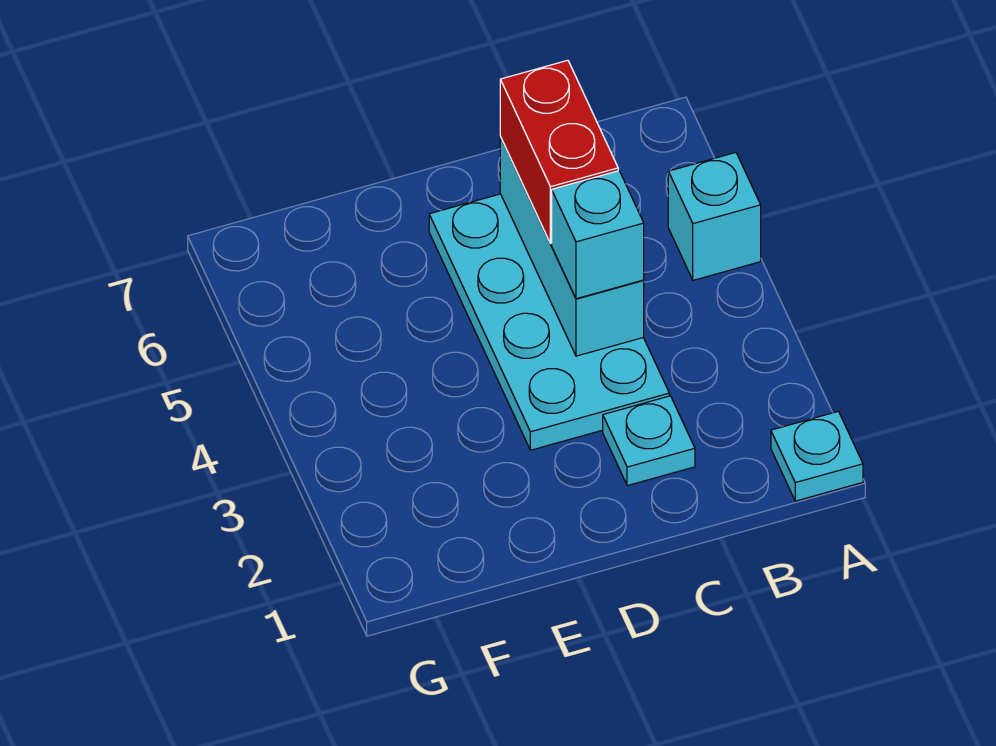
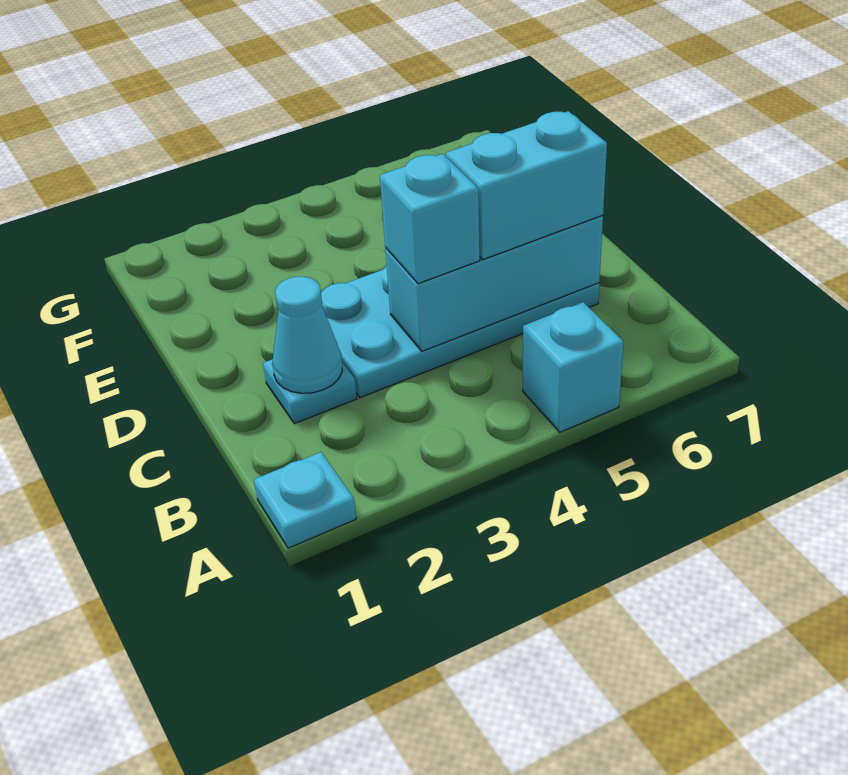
none -> cyan cone C2 level 2
red brick C5:C6 level 3 -> cyan brick C5:C6 level 3

